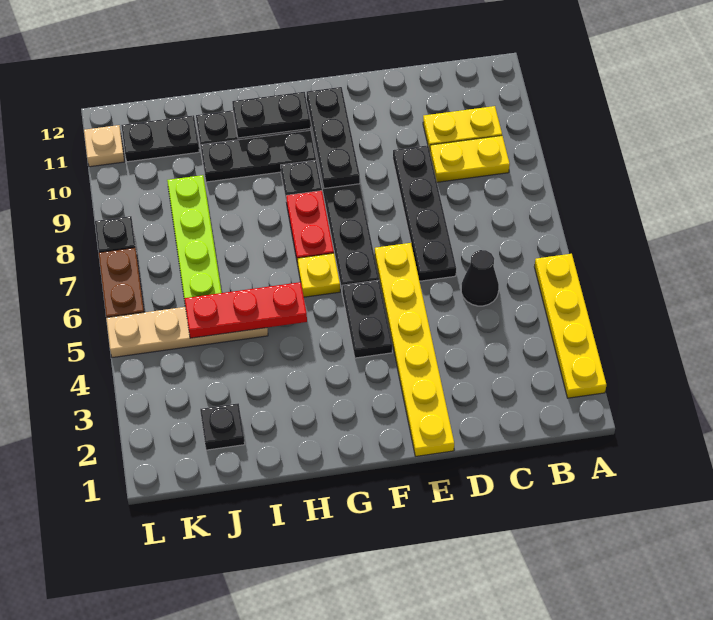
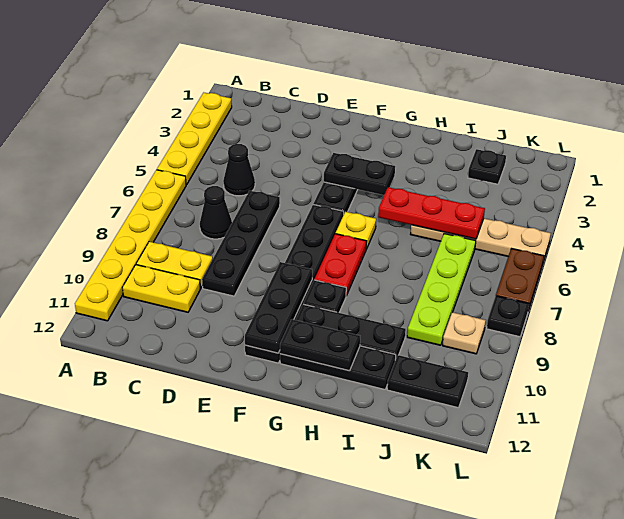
none -> black cone C7 level 1
yellow plate E1:E6 level 1 -> yellow plate A6:A11 level 1
none -> black plate F4:G4 level 2
tan plate L11 level 1 -> tan plate K9 level 1

